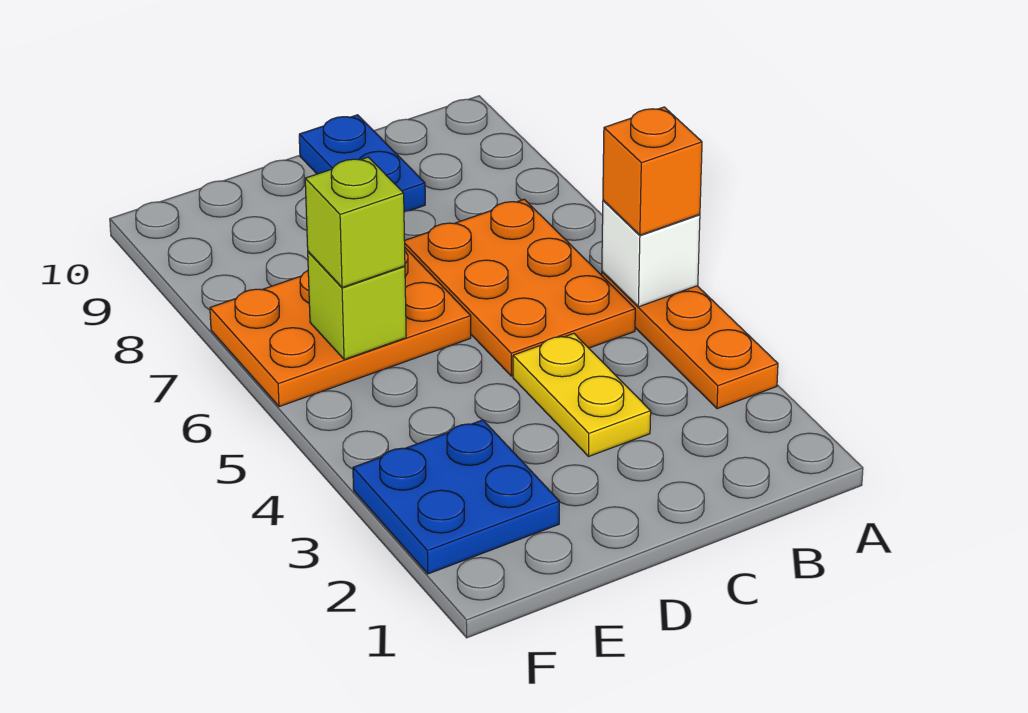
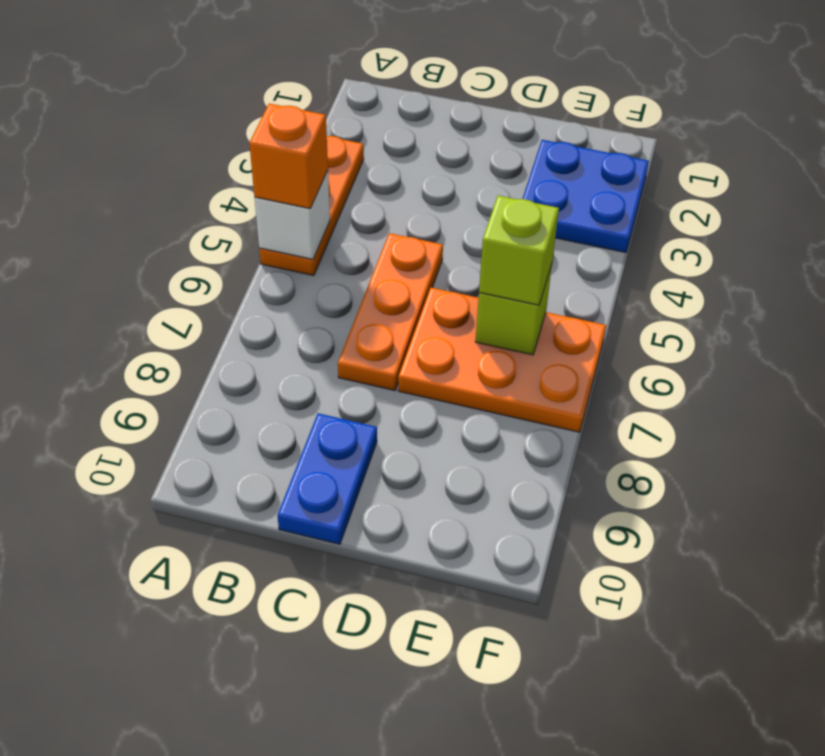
orange plate B5:C7 level 1 -> orange plate C5:C7 level 1
yellow plate C3:C4 level 1 -> none

